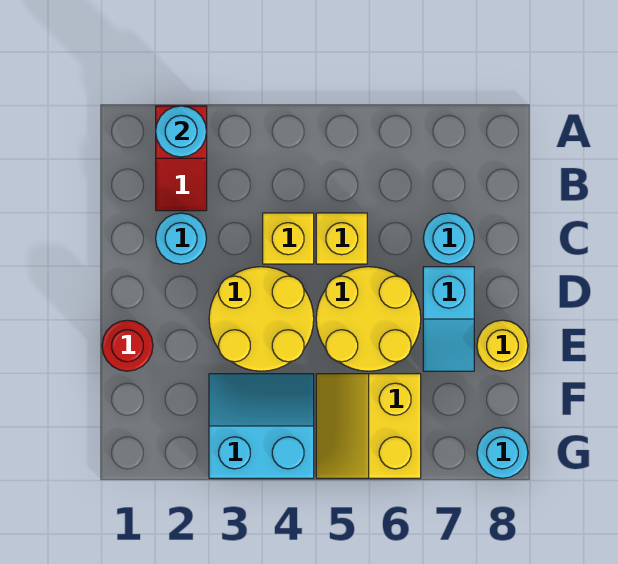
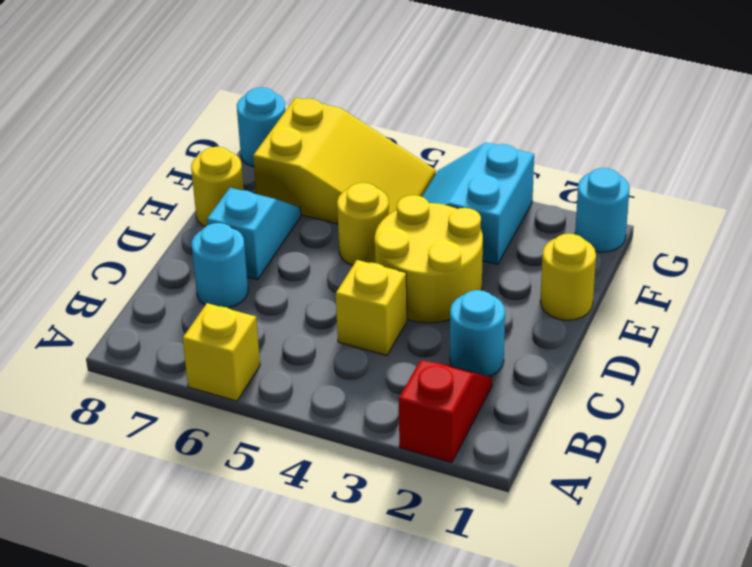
cyan round brick A2 level 2 -> cyan round brick G1 level 1
yellow brick C5 level 1 -> yellow brick A6 level 1
yellow round brick D5:E6 level 1 -> yellow round brick E5 level 1
red round brick E1 level 1 -> yellow round brick E1 level 1
cyan slope F3:G4 level 1 top G -> cyan slope F3:G4 level 1 top 3
yellow slope F5:G6 level 1 top 6 -> yellow slope F5:G7 level 1 top 7

